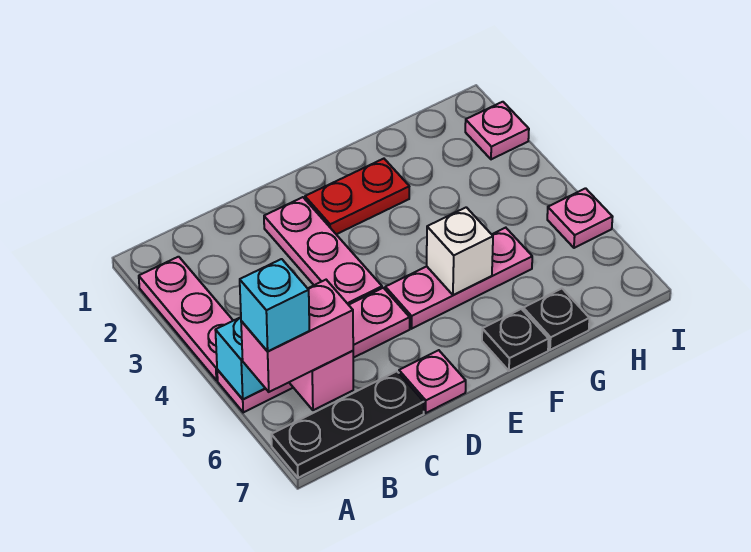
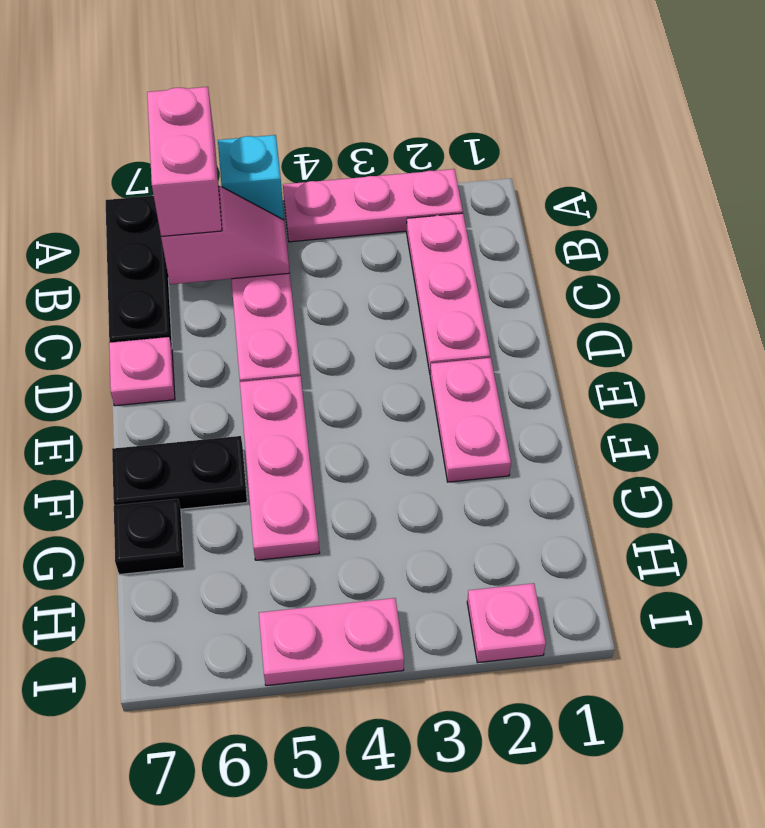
cyan brick A6 level 4 -> none
pink plate D2:D4 level 1 -> pink plate B2:D2 level 1
red plate E2:F2 level 1 -> pink plate E2:F2 level 1
white brick F5 level 2 -> none
black plate F7 level 1 -> black plate F6:F7 level 1
pink plate I5 level 1 -> pink plate I4:I5 level 1

